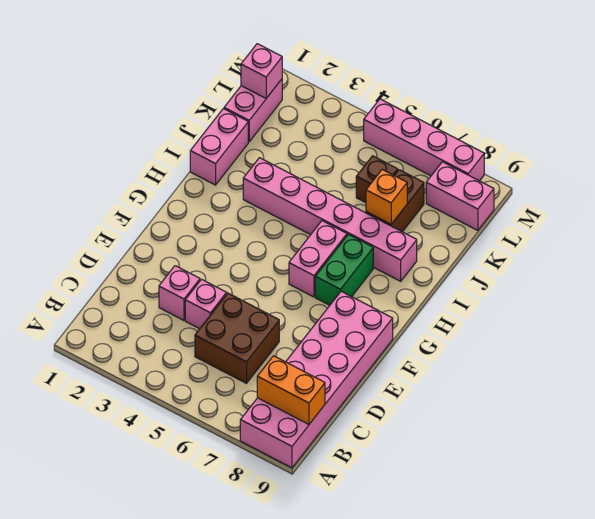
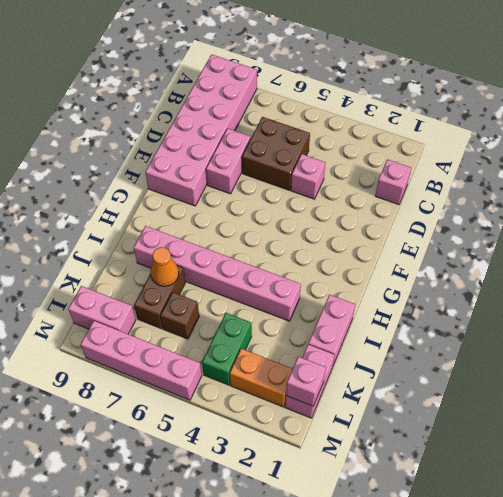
orange brick B8:B9 level 2 -> orange brick L2:L3 level 1
pink brick D3 level 1 -> pink brick C1 level 1
pink brick G6:H6 level 1 -> pink brick D7:E7 level 1
green brick G7:H7 level 1 -> green brick K4:L4 level 1
orange brick J7 level 2 -> orange cone J7 level 2

